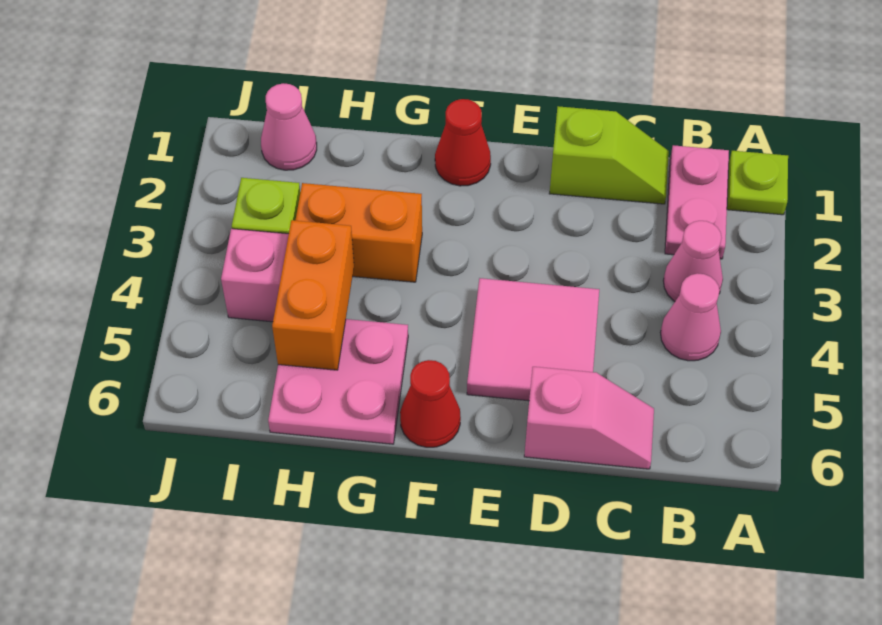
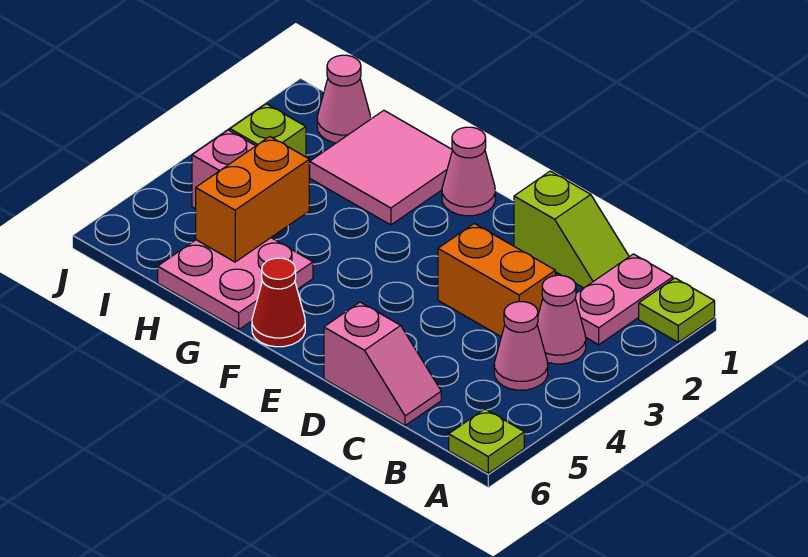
none -> lime plate A6 level 1
pink tile D4:E5 level 1 -> pink tile G1:H2 level 1
red cone F1 level 1 -> pink cone F1 level 1
orange brick G3:H3 level 1 -> orange brick C3:D3 level 1

